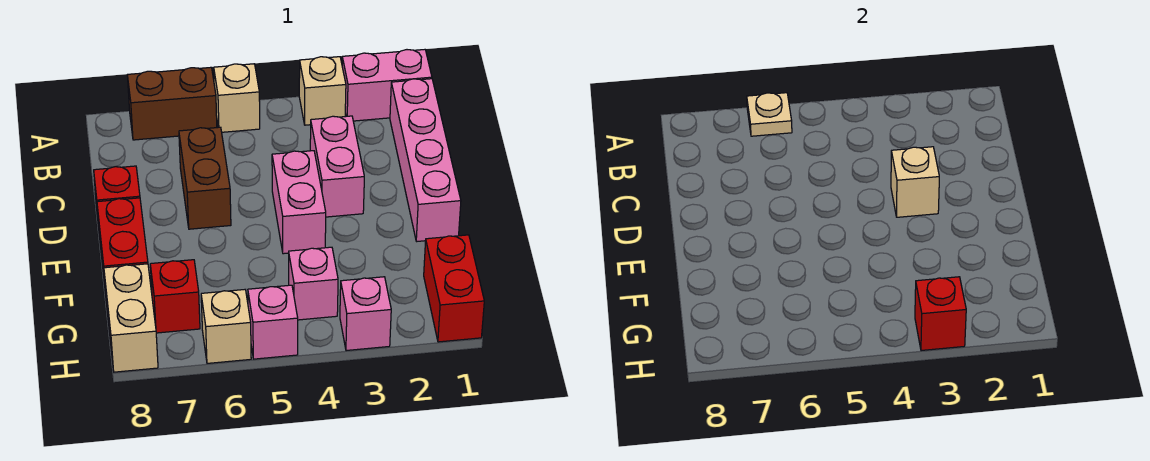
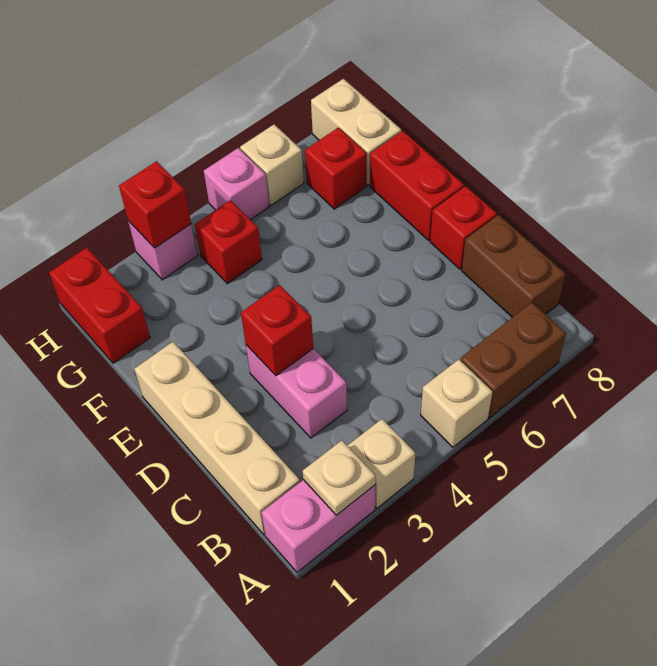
tan plate A6 level 2 -> tan plate A2 level 2
pink brick B1:E1 level 1 -> tan brick B1:E1 level 1
brown brick C6:D6 level 1 -> brown brick B8:C8 level 1
tan brick D3 level 2 -> red brick D3 level 2
pink brick D4:E4 level 1 -> none
pink brick G4 level 1 -> red brick G4 level 1

